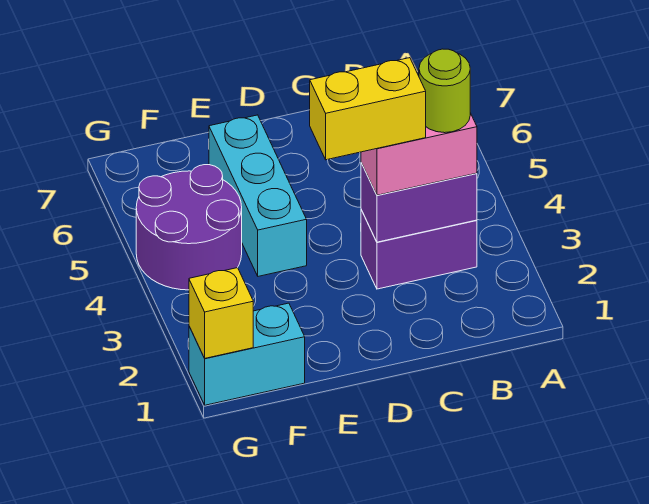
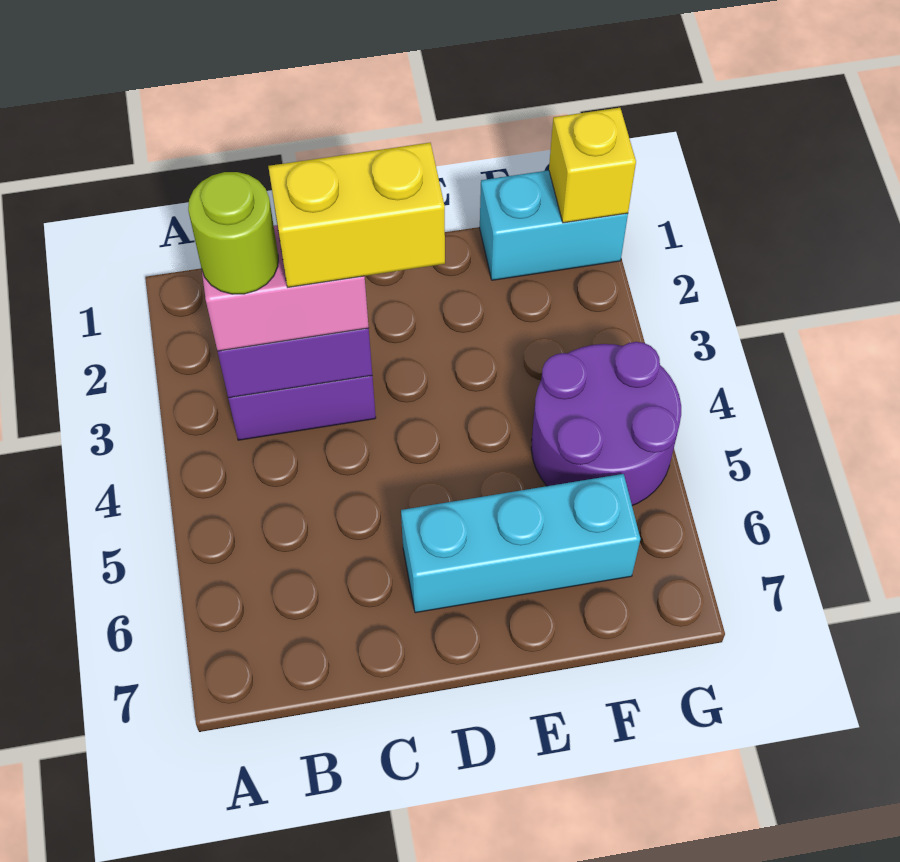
cyan brick E4:E6 level 1 -> cyan brick D6:F6 level 1

